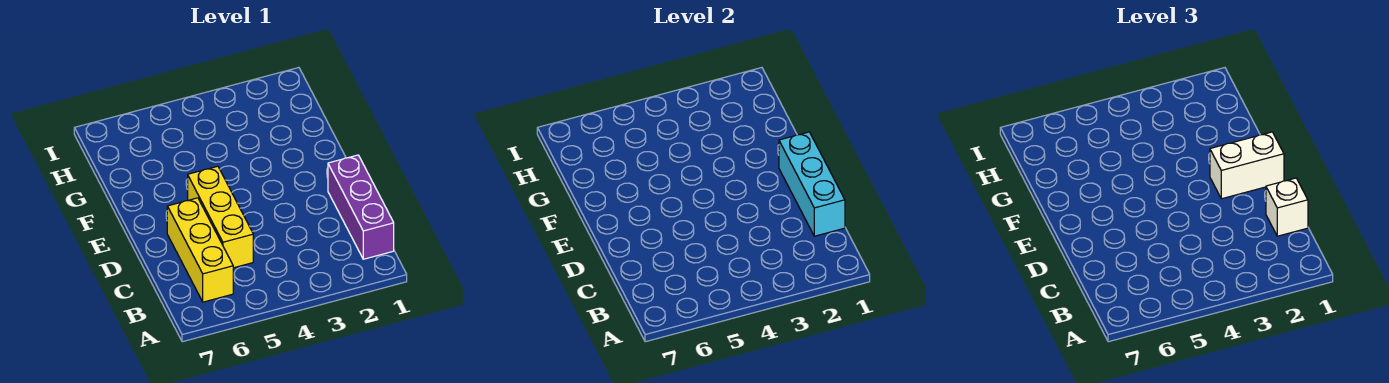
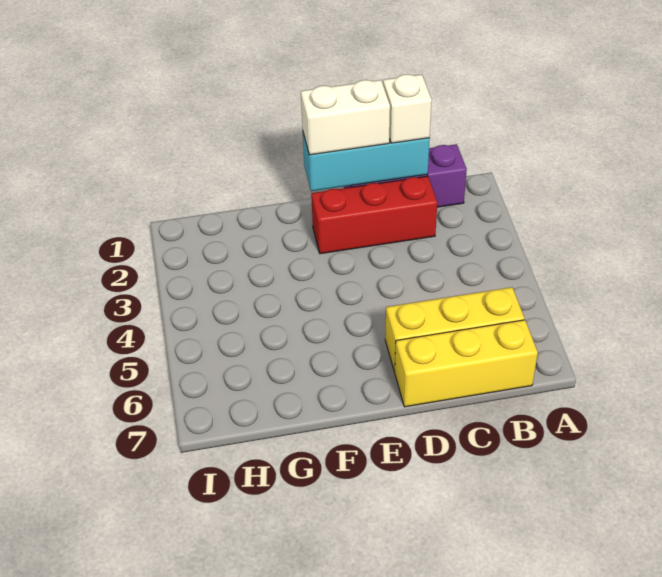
none -> red brick C2:E2 level 1
yellow brick C5:E5 level 1 -> yellow brick B7:D7 level 1
white brick E1:E2 level 3 -> white brick D1:E1 level 3

